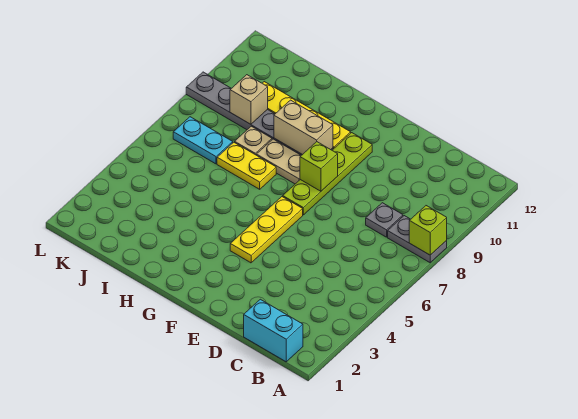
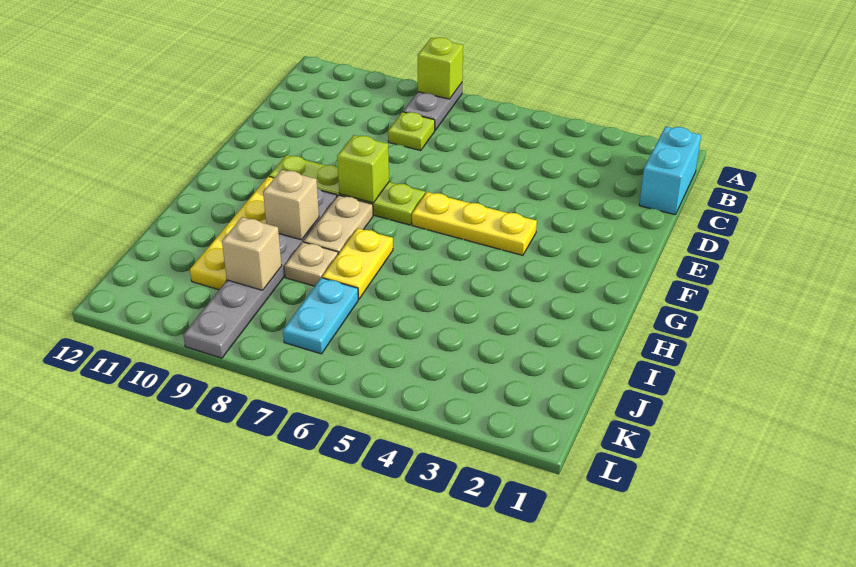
grey plate C8 level 1 -> lime plate C8 level 1
tan brick G9:H9 level 2 -> tan brick H9 level 2

